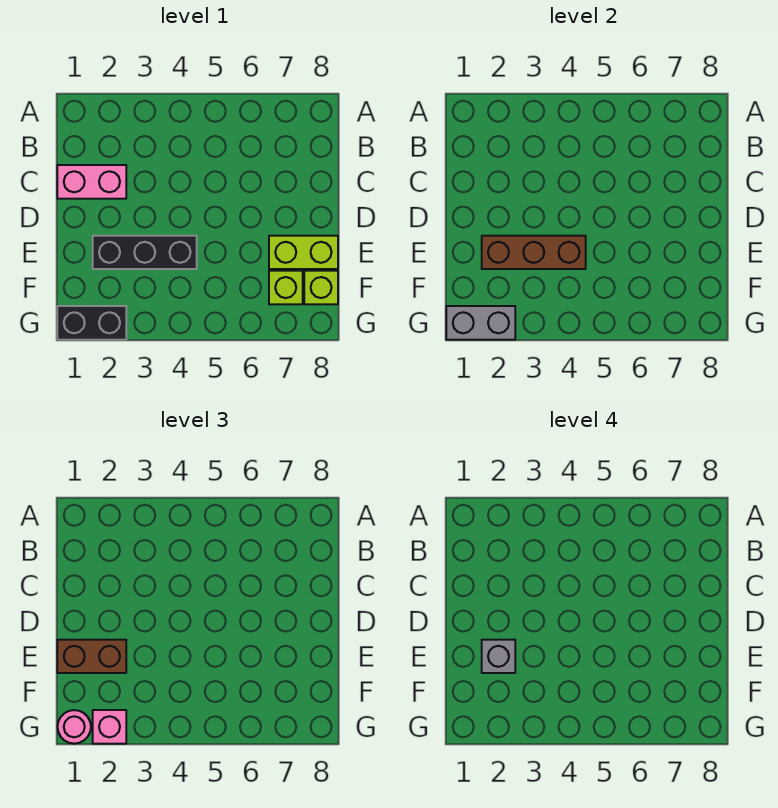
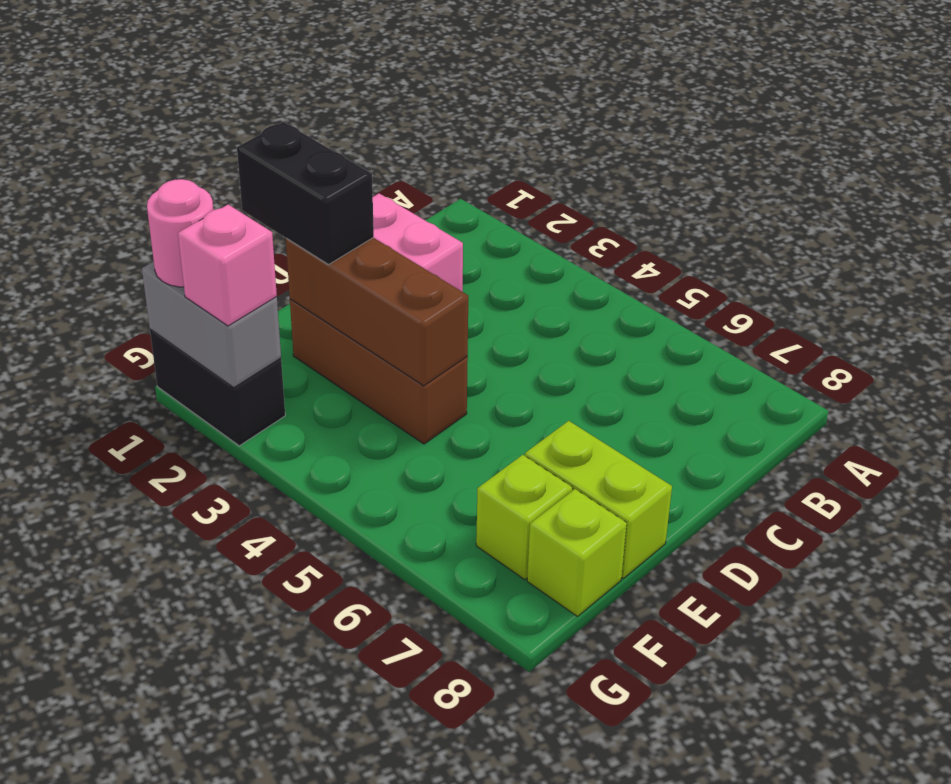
brown brick E1:E2 level 3 -> black brick E1:E2 level 3
black brick E2:E4 level 1 -> brown brick E2:E4 level 1
grey brick E2 level 4 -> none

